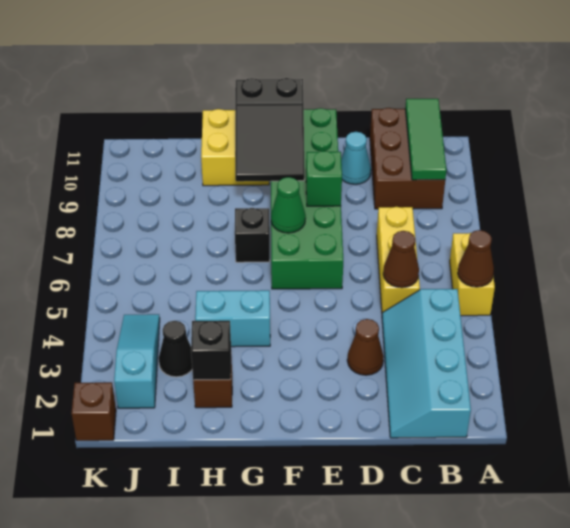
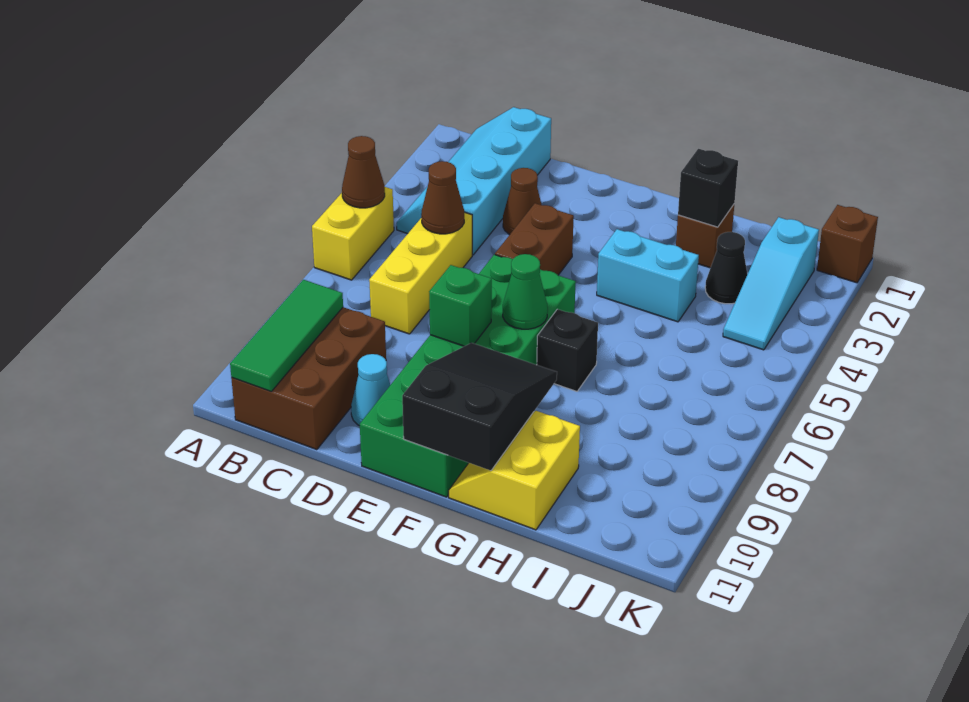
cyan slope B1:C4 level 1 top B -> cyan slope B1:C4 level 1 top C
none -> brown brick E4:E5 level 1

